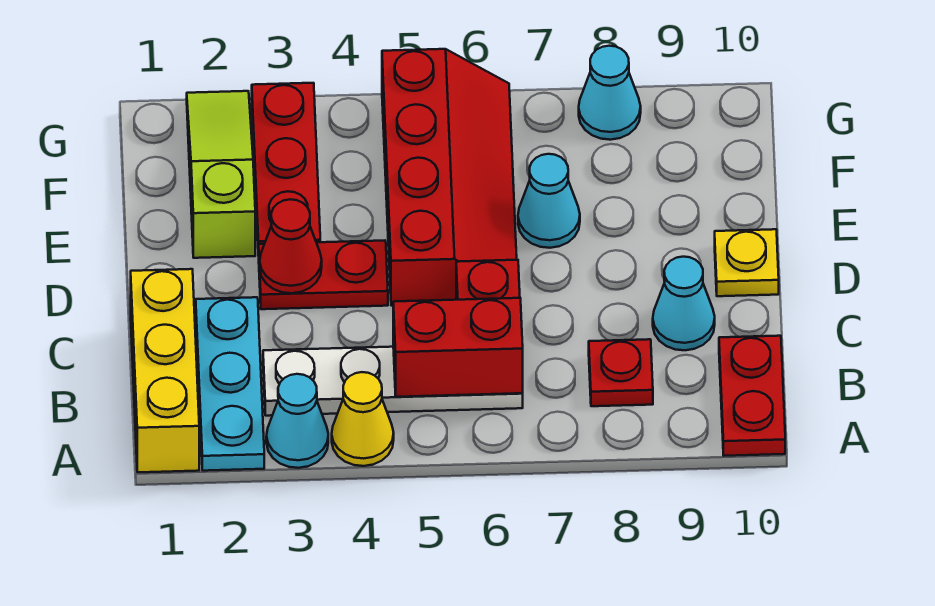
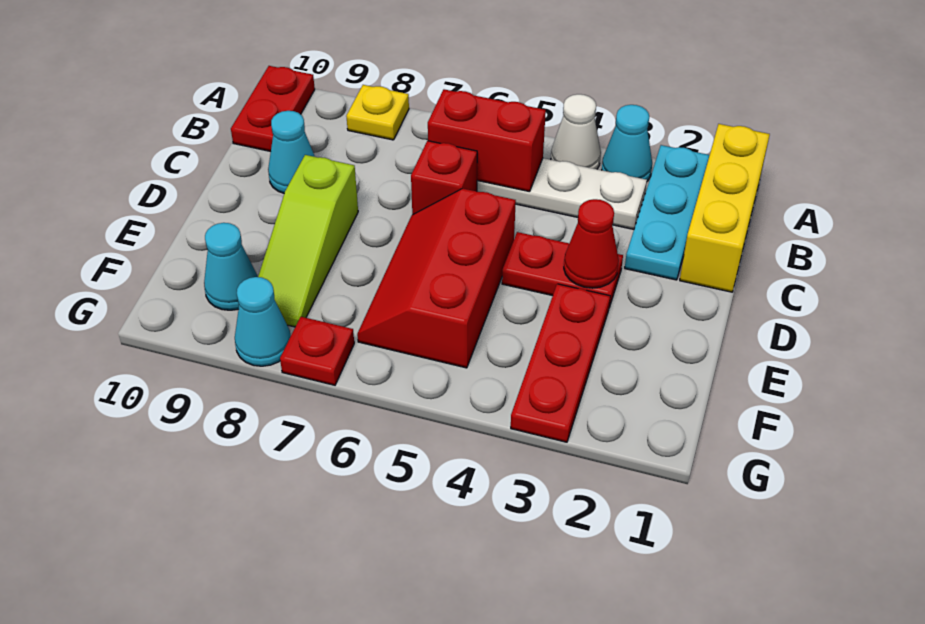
yellow cone A4 level 1 -> white cone A4 level 1
red plate B8 level 1 -> red plate G7 level 1
red slope D5:G6 level 1 top 5 -> red slope D5:F6 level 1 top 5
yellow plate D10 level 1 -> yellow plate A8 level 1
lime slope E2:G2 level 1 top E -> lime slope D8:F8 level 1 top D
cyan cone E7 level 1 -> cyan cone F9 level 1

